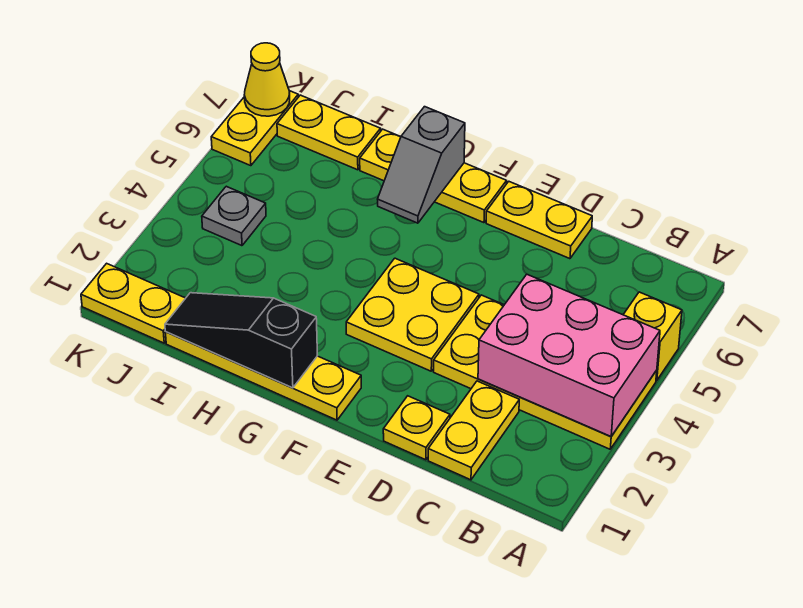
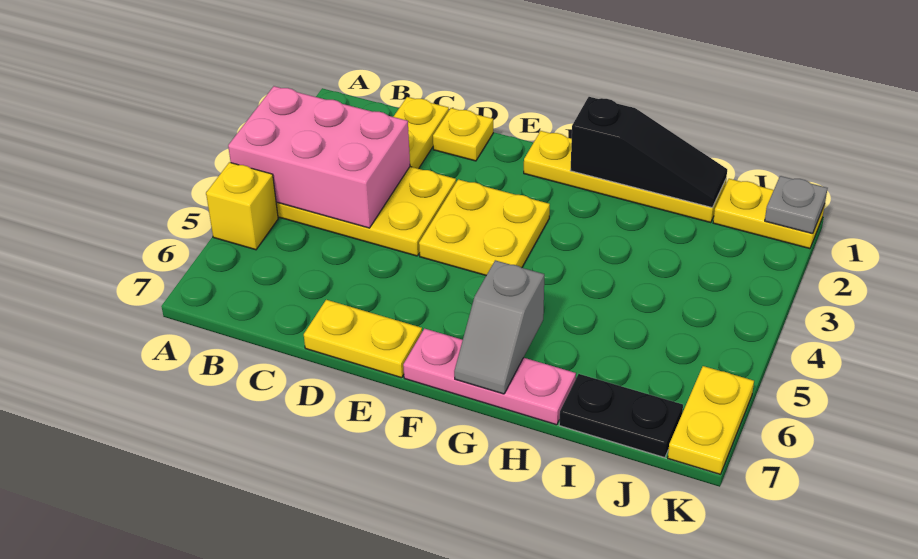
yellow plate F7:H7 level 1 -> pink plate F7:H7 level 1
grey slope G6:G7 level 2 top 7 -> grey slope G6:G7 level 2 top 6
yellow plate I7:J7 level 1 -> black plate I7:J7 level 1
grey plate J4 level 1 -> grey plate K1 level 2
yellow cone K7 level 2 -> none

